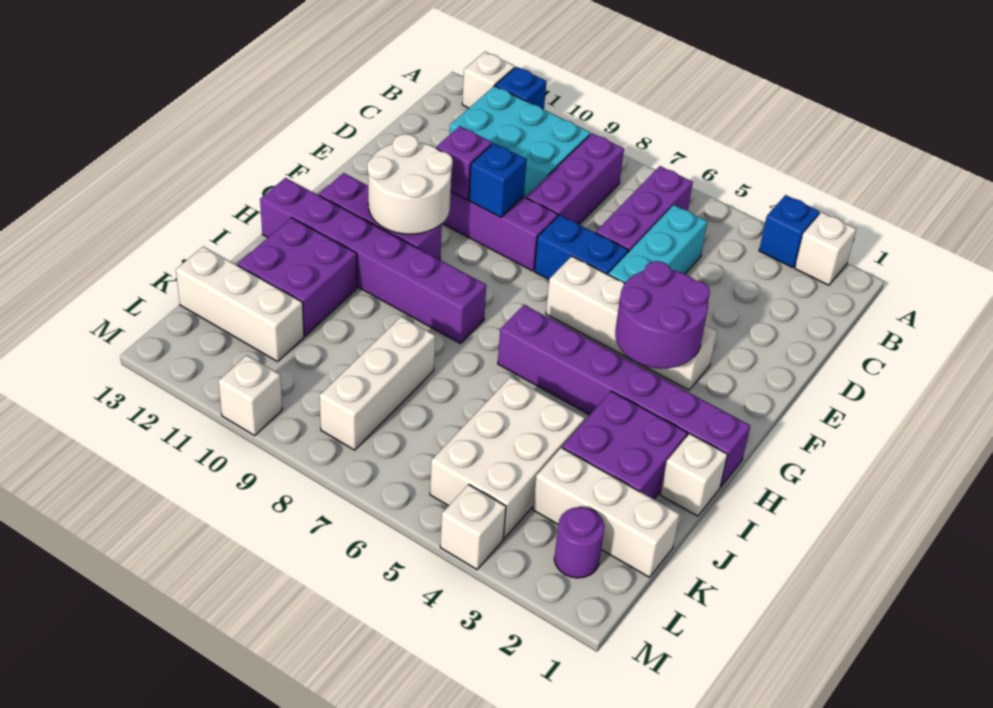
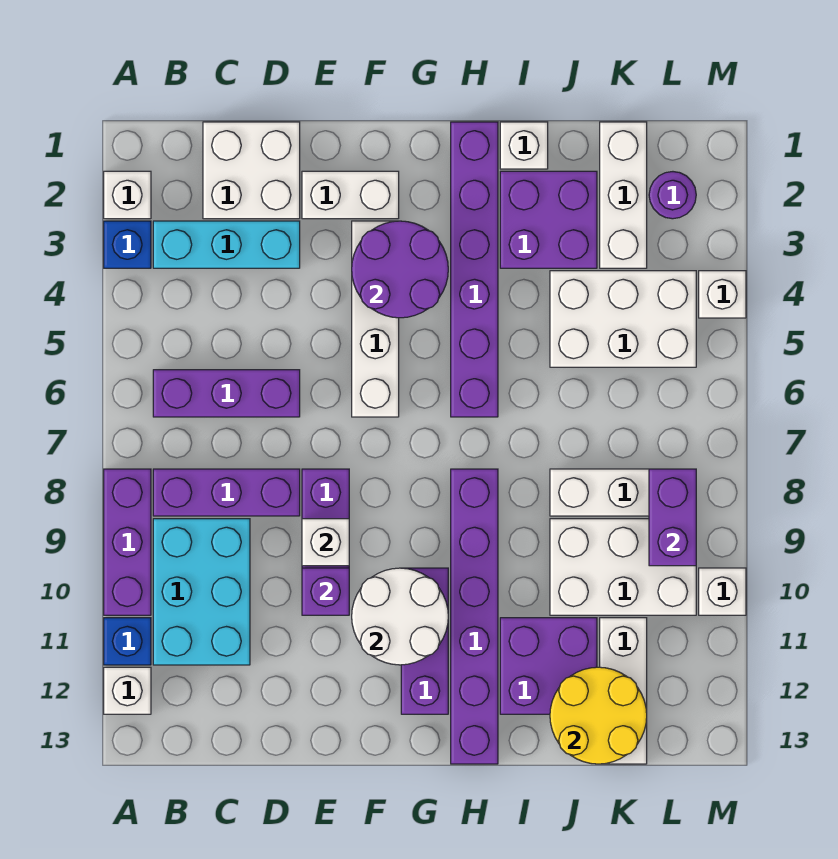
none -> purple brick A8:A10 level 1
none -> white brick C1:D2 level 1
cyan brick C5:E5 level 1 -> cyan brick B3:D3 level 1
none -> white brick E2:F2 level 1
blue brick E6:E7 level 1 -> none
blue brick E9 level 2 -> white brick E9 level 2
none -> white brick J9:L10 level 1
none -> yellow round brick J12:K13 level 2
none -> purple brick L8:L9 level 2

